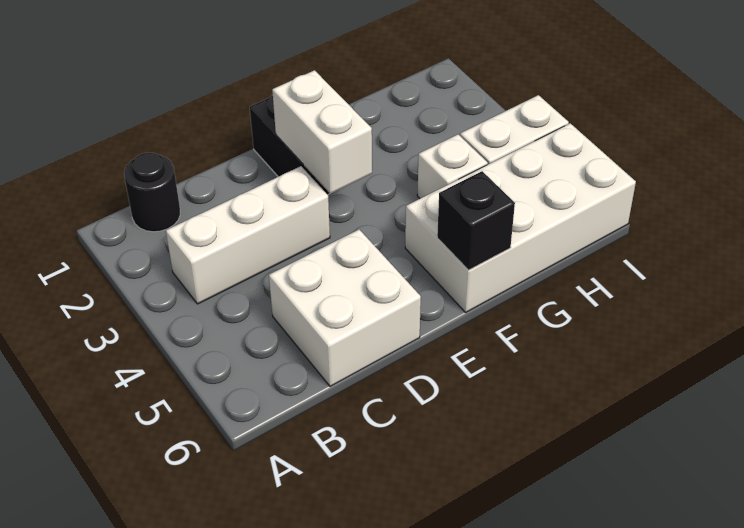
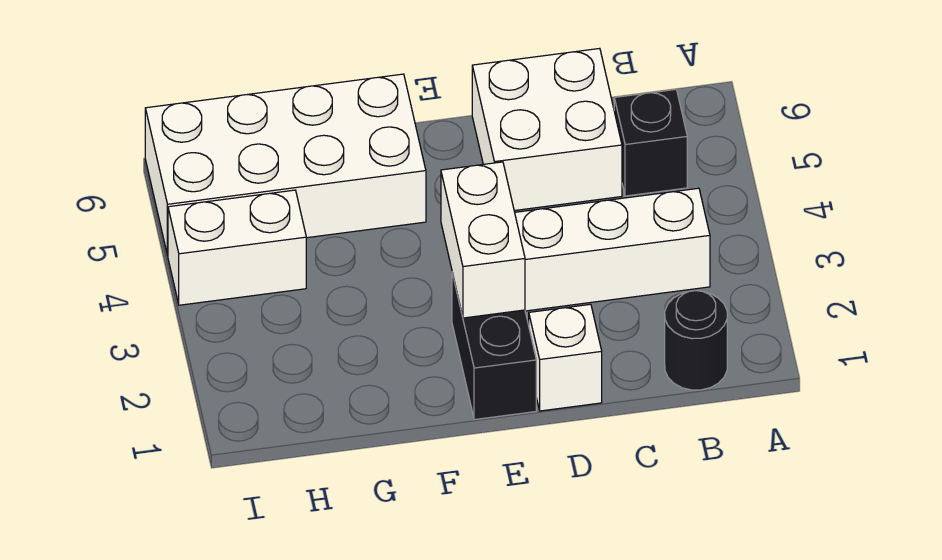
black brick F6 level 2 -> black brick B5 level 1
white brick G4 level 1 -> white brick D1 level 1

